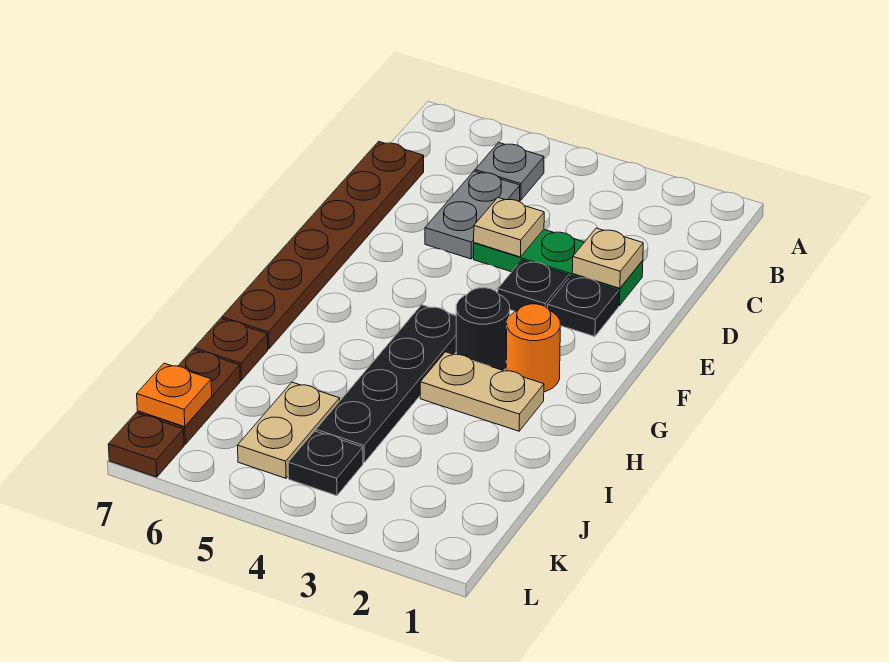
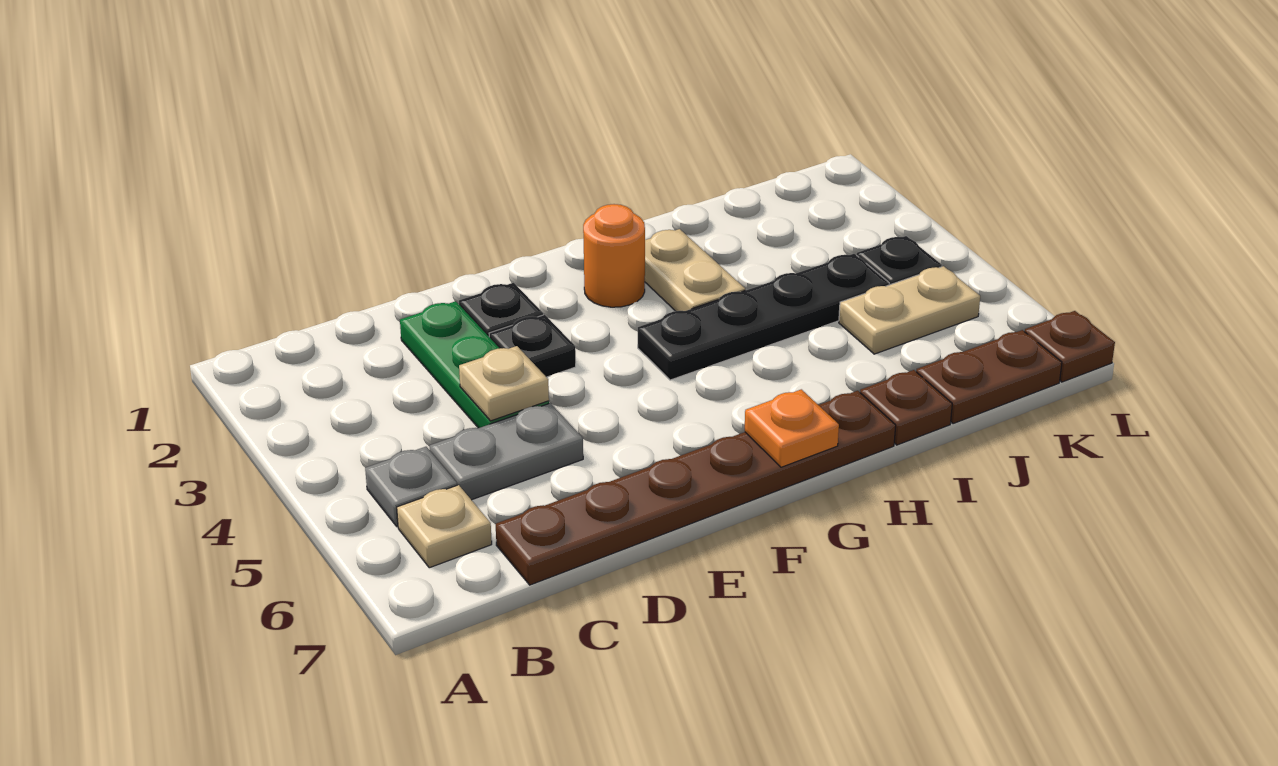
tan plate D2 level 2 -> tan plate B6 level 1
black round brick G3 level 1 -> none
orange plate K7 level 2 -> orange plate G7 level 2

